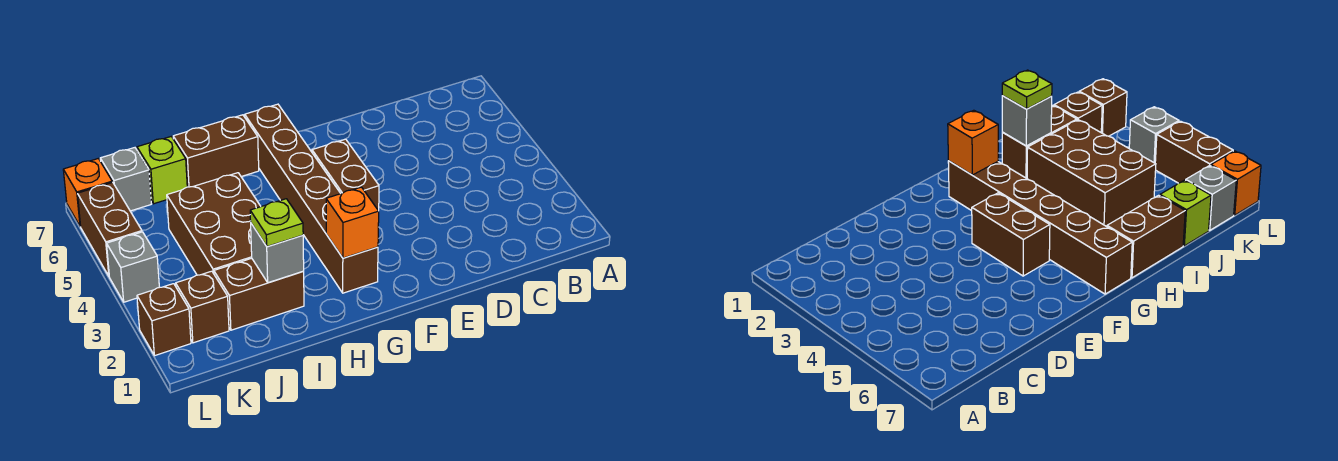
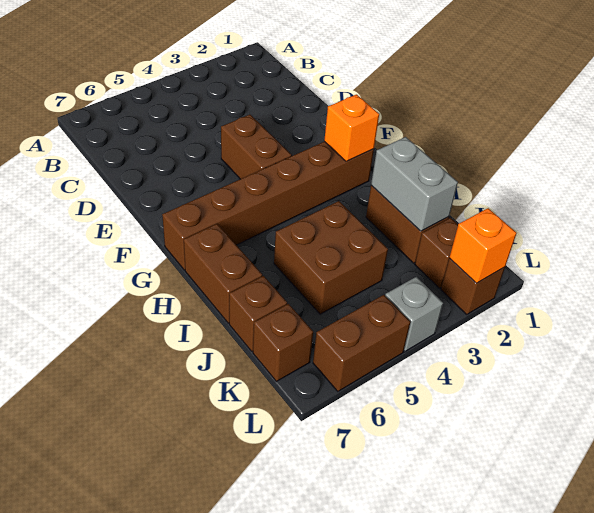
brown brick F4:F5 level 1 -> brown brick E4:F4 level 1
grey brick I2 level 2 -> grey brick I2:J2 level 2
lime plate I2 level 3 -> none
brown brick I3:J5 level 1 -> brown brick I4:J5 level 1
lime brick J7 level 1 -> brown brick J7 level 1
grey brick K7 level 1 -> brown brick K7 level 1
orange brick L7 level 1 -> orange brick L2 level 2

